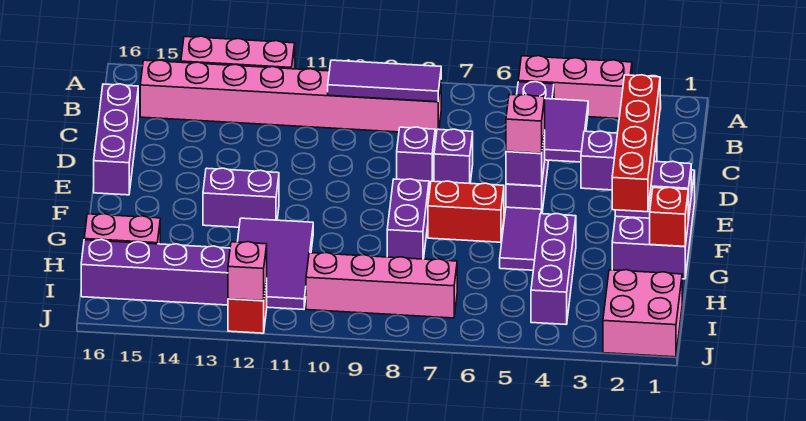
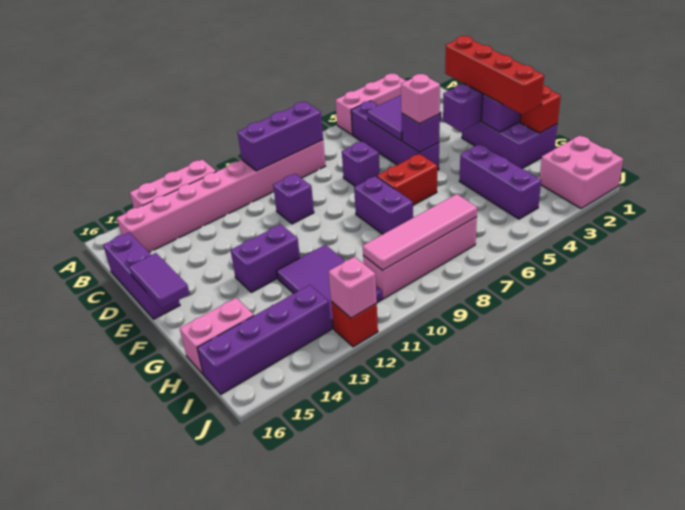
purple tile B8:B10 level 2 -> purple brick B8:B10 level 2
purple brick D8 level 1 -> purple brick D10 level 1
purple tile F5:G5 level 1 -> purple tile E16:F16 level 2
none -> pink tile I7:I10 level 2

